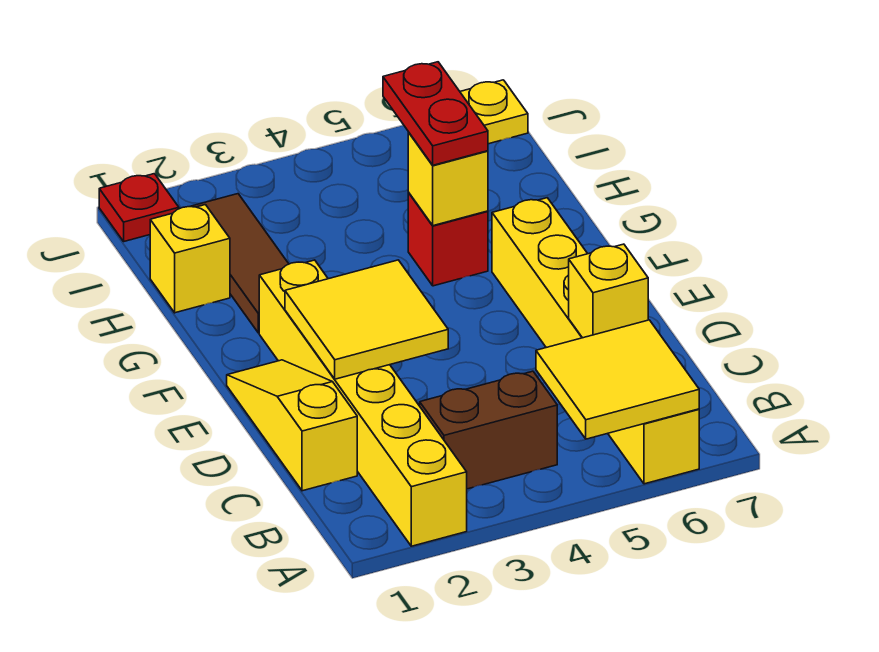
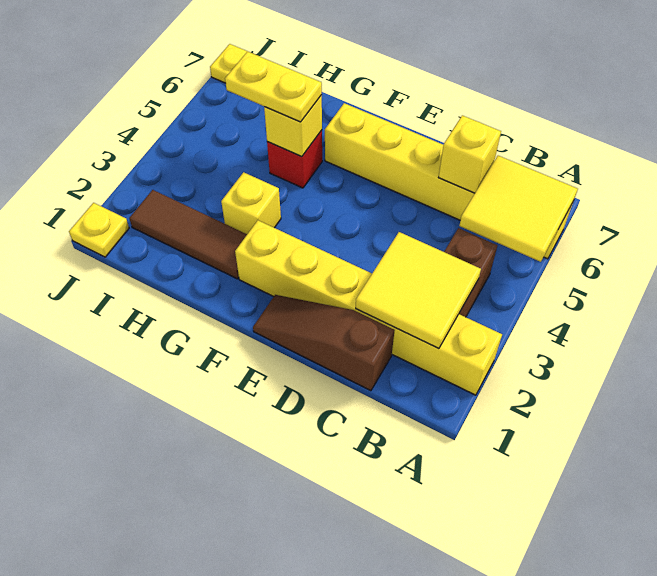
yellow slope C1:E1 level 1 top C -> brown slope C1:E1 level 1 top C
yellow tile D2:E3 level 2 -> yellow tile B2:C3 level 2
red plate G5:H5 level 3 -> yellow plate G5:H5 level 3
yellow brick H1 level 1 -> yellow brick G3 level 1
red plate J1 level 1 -> yellow plate J1 level 1

